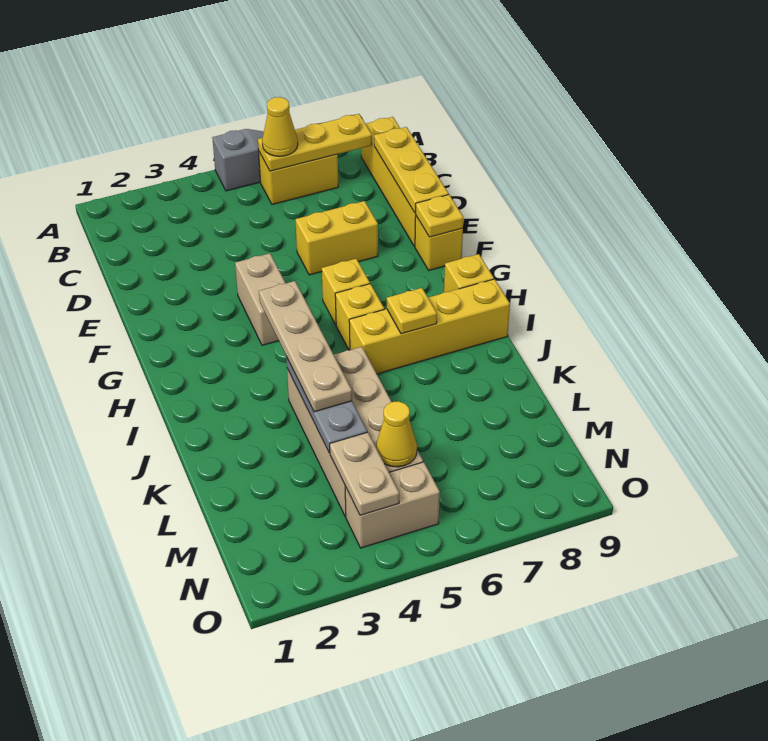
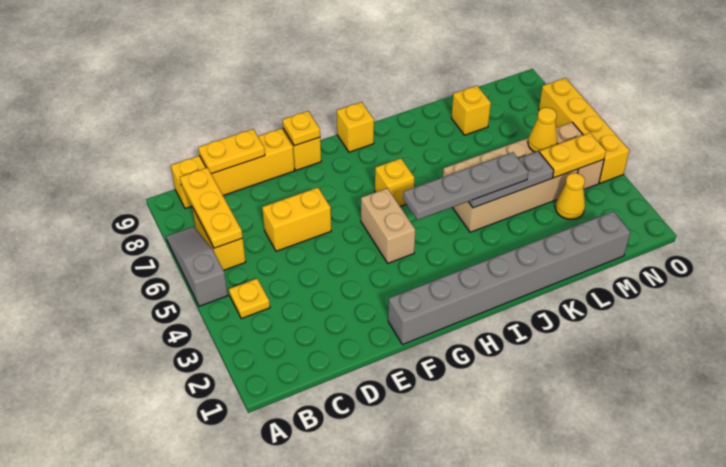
yellow cone B6 level 3 -> yellow cone M3 level 1
yellow plate C9:E9 level 2 -> yellow plate C9:D9 level 2
yellow brick E6:E7 level 1 -> yellow brick D6:E6 level 1
none -> grey brick F1:M1 level 1
tan brick F4:G4 level 1 -> tan brick G4:G5 level 1
yellow brick G6 level 1 -> yellow brick L8 level 1
tan plate H4:K4 level 3 -> grey plate H4:K4 level 3
yellow brick I6:I9 level 1 -> yellow brick O4:O7 level 1
yellow plate I7 level 2 -> yellow plate B4 level 1
tan plate M4:N4 level 2 -> yellow plate M4:N4 level 2

